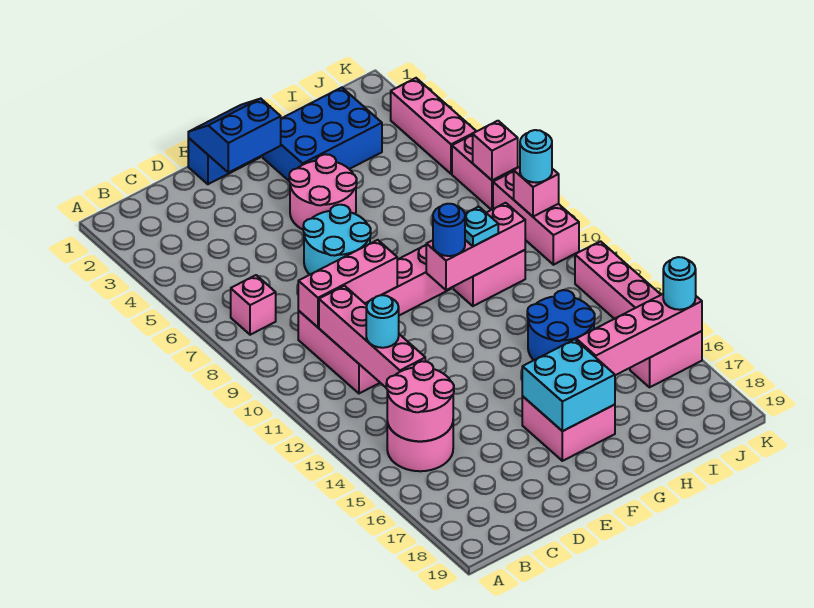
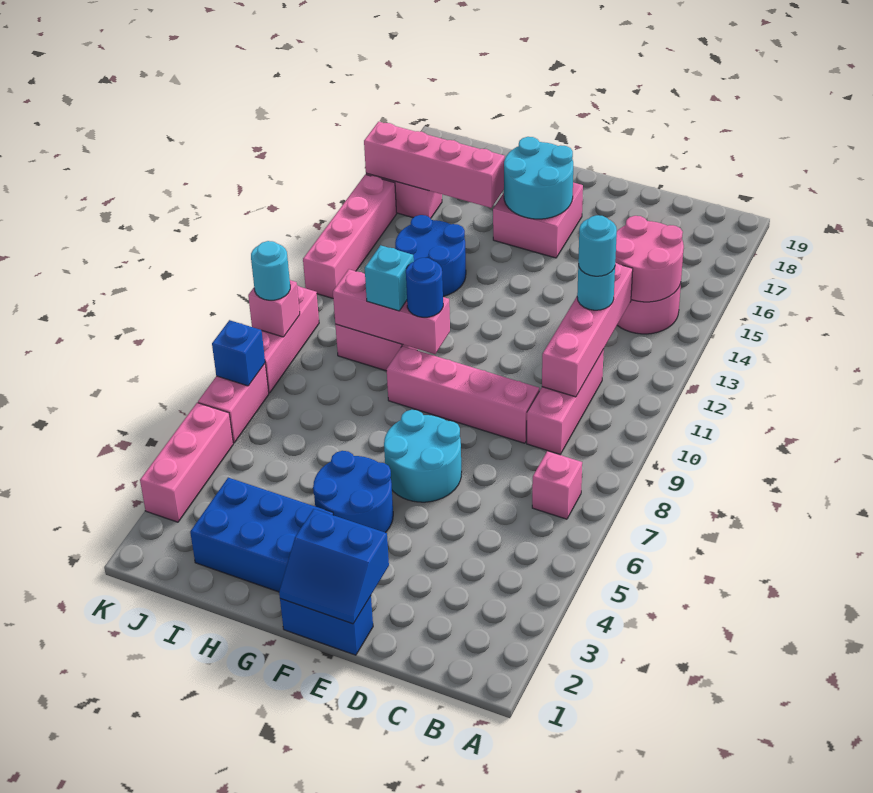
pink brick C9:E9 level 2 -> none
pink round brick F4:G5 level 1 -> blue round brick F4:G5 level 1
cyan brick F16:G17 level 2 -> cyan round brick F16:G17 level 2
cyan plate H10 level 3 -> cyan brick H10 level 3
pink brick K7 level 2 -> blue brick K7 level 2
cyan round brick K16 level 3 -> cyan round brick C12 level 4

